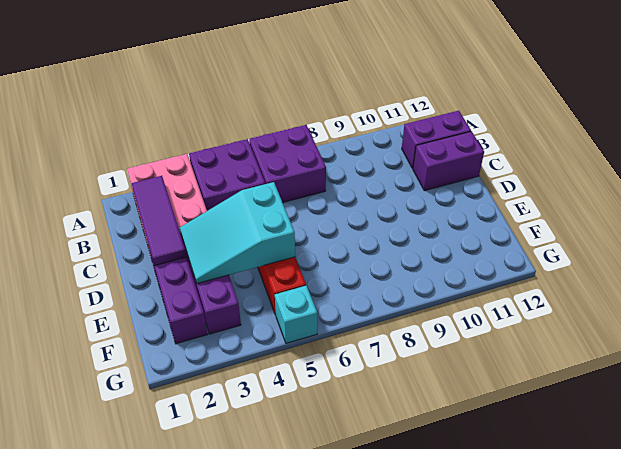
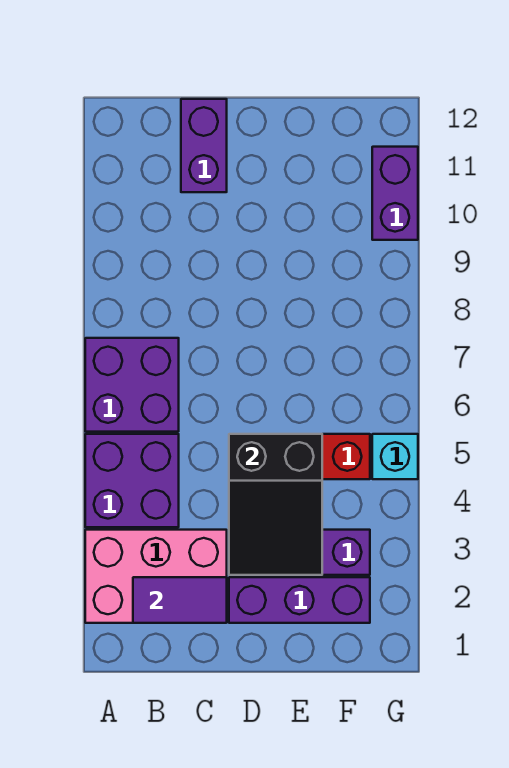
purple tile B2:D2 level 2 -> purple tile B2:C2 level 2
purple brick B11:B12 level 1 -> purple brick G10:G11 level 1
cyan slope D3:E5 level 2 top 5 -> black slope D3:E5 level 2 top 5

